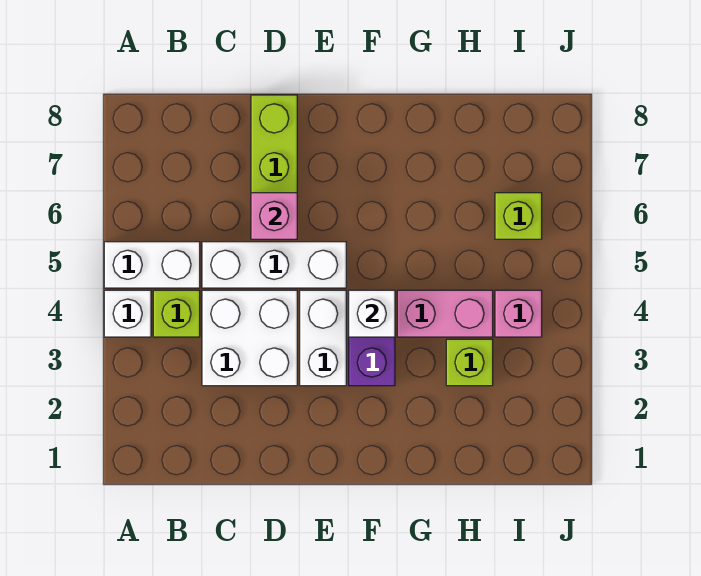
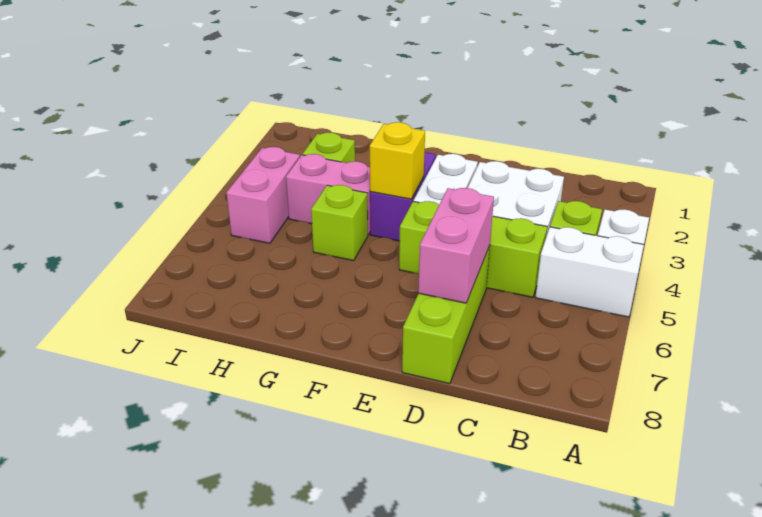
white brick C5:E5 level 1 -> lime brick C5:E5 level 1
pink brick D6 level 2 -> pink brick D6:D7 level 2
white brick F4 level 2 -> yellow brick F4 level 2
pink brick I4 level 1 -> pink brick I4:I5 level 1
lime brick I6 level 1 -> lime brick G5 level 1

